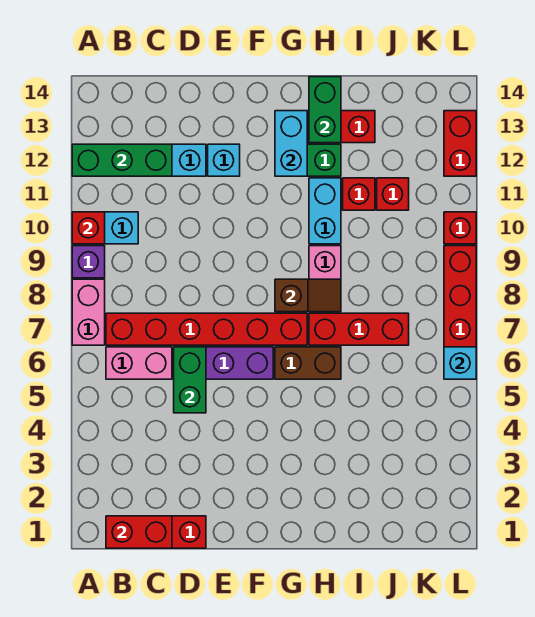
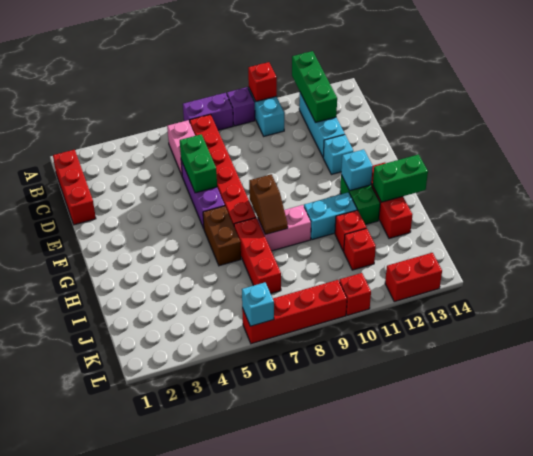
pink brick A7:A8 level 1 -> purple brick A7:A8 level 1
red brick B1:C1 level 2 -> none
green brick D5:D6 level 2 -> green brick D6:E6 level 2
cyan brick G12:G13 level 2 -> cyan brick G12 level 2

